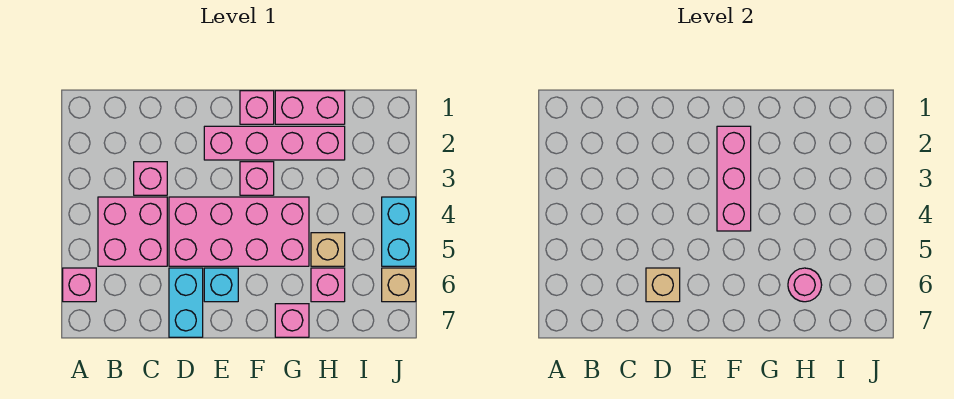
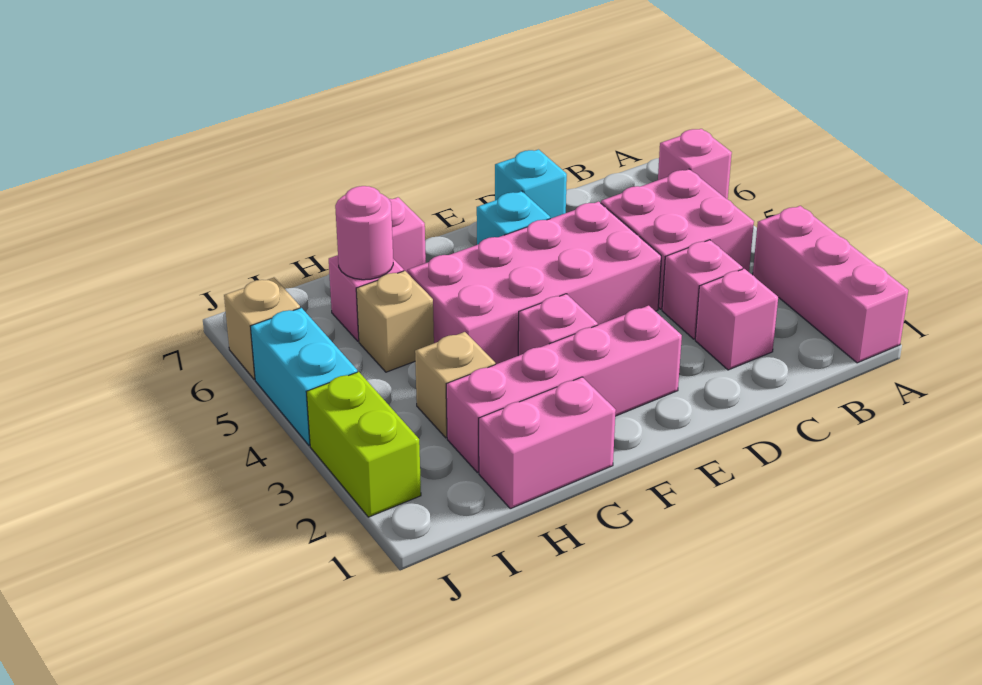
cyan brick D6:D7 level 1 -> cyan brick D7 level 1
tan brick D6 level 2 -> tan brick H3 level 1
pink brick F1 level 1 -> pink brick C2 level 1
pink brick F2:F4 level 2 -> pink brick A1:A3 level 1
none -> lime brick J2:J3 level 1

